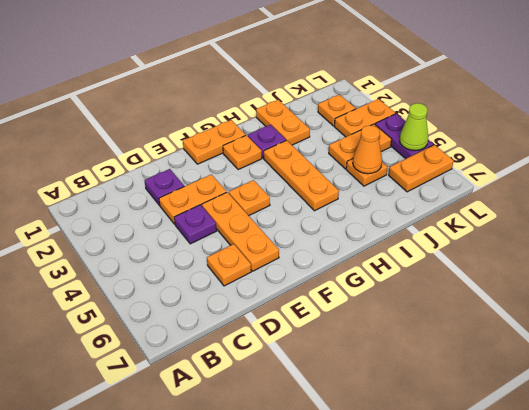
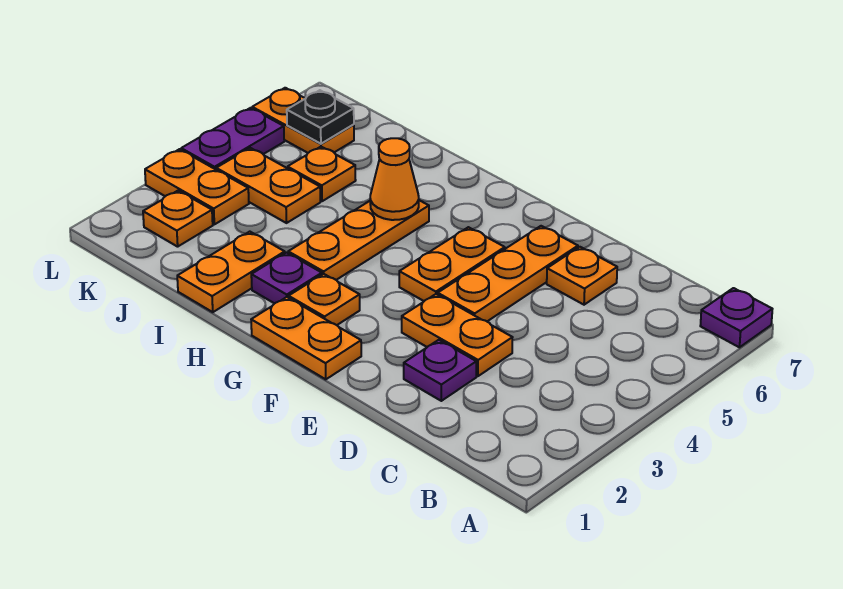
purple plate D4 level 1 -> purple plate A7 level 1
orange plate F4 level 1 -> orange plate F4:F5 level 1
orange cone J5 level 2 -> orange cone H5 level 2
none -> black plate K6 level 2
lime cone L5 level 2 -> none

